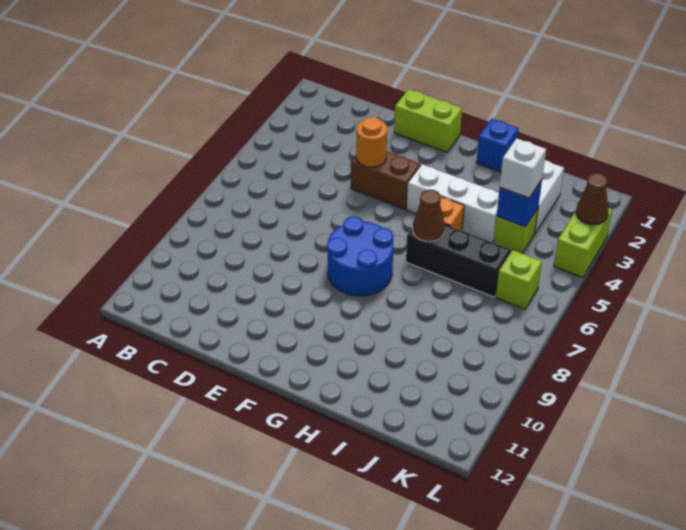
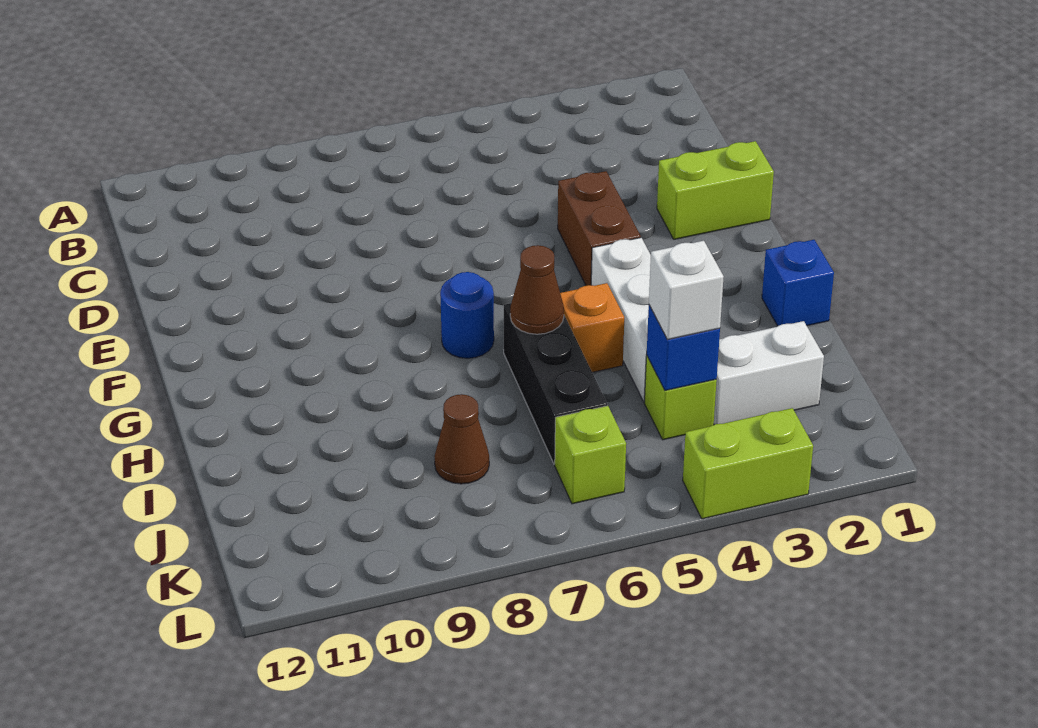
lime brick E1:F1 level 1 -> lime brick E1:E2 level 1
orange round brick E4 level 2 -> none
blue round brick F7:G8 level 1 -> blue round brick G7 level 1
brown cone L3 level 2 -> brown cone J8 level 1

